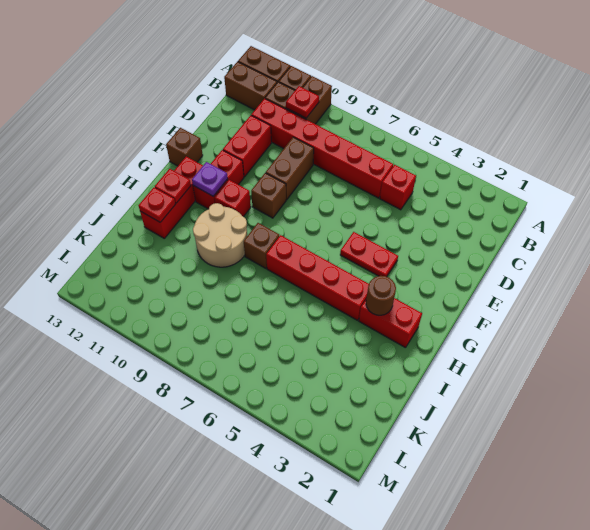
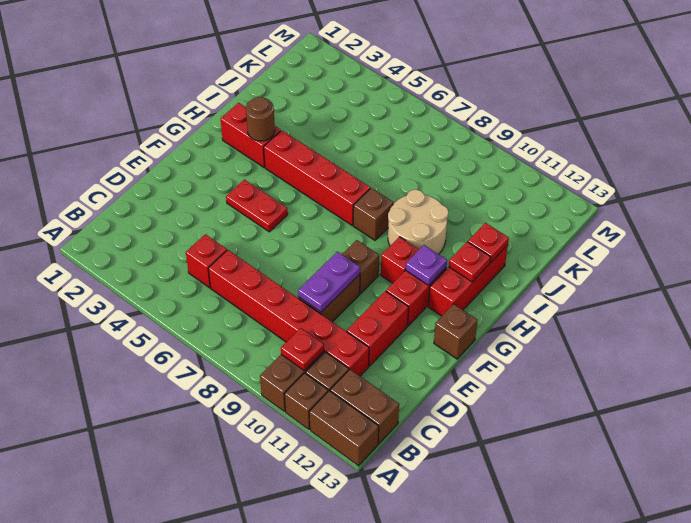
none -> purple plate D9:E9 level 2

